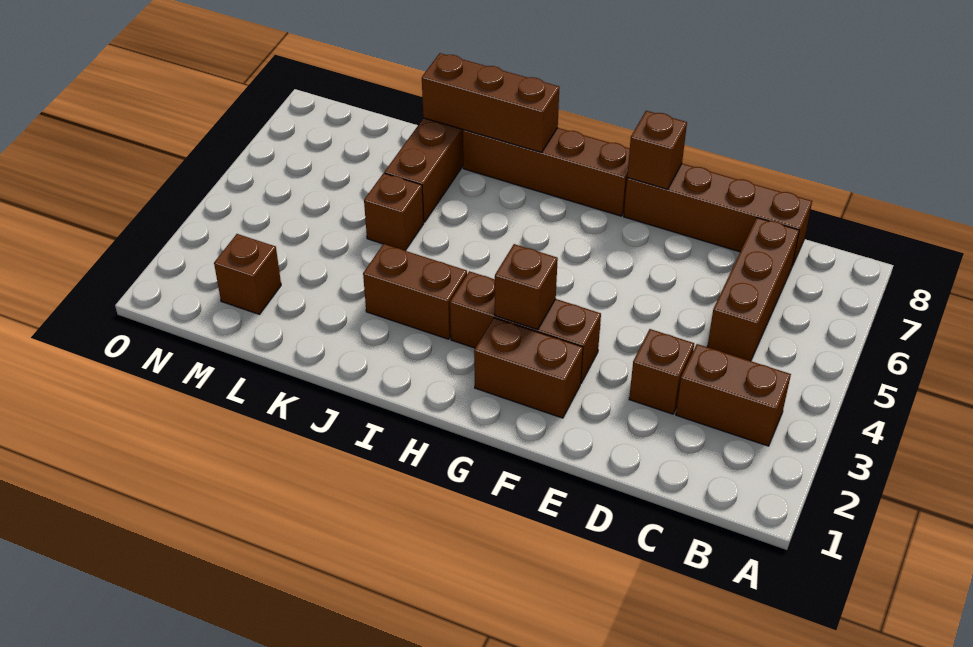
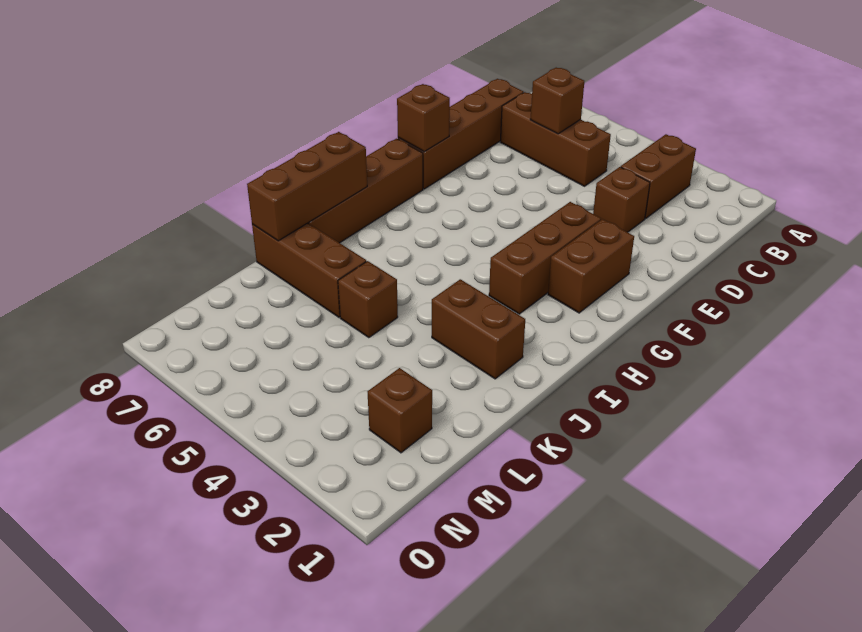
brown brick G3 level 2 -> brown brick C6 level 2
brown brick I3:J3 level 1 -> brown brick J2:J3 level 1

